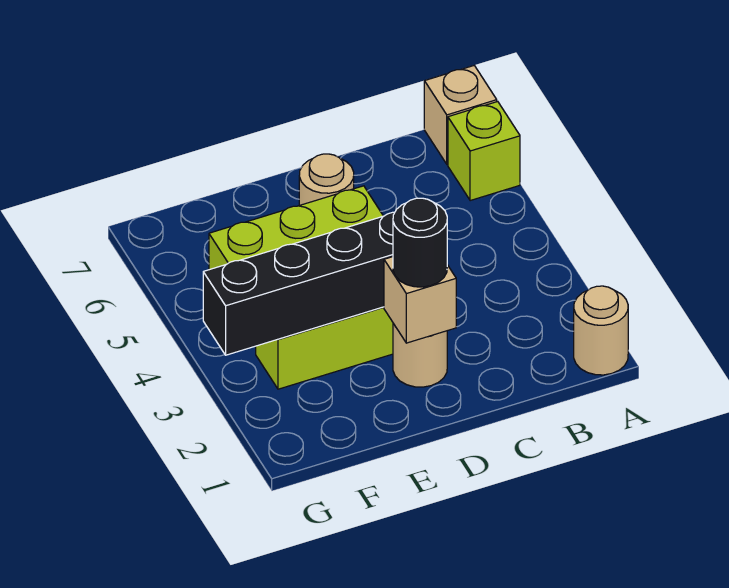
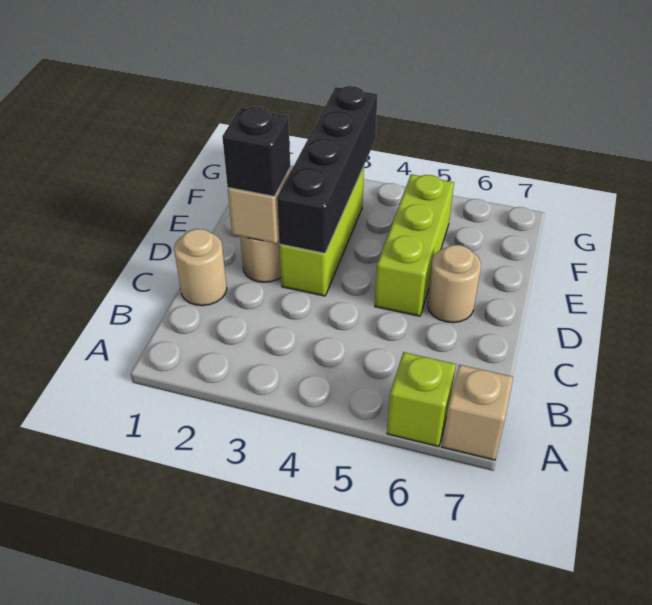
tan round brick A1 level 1 -> tan round brick C1 level 1
black round brick D2 level 3 -> black brick D2 level 3

